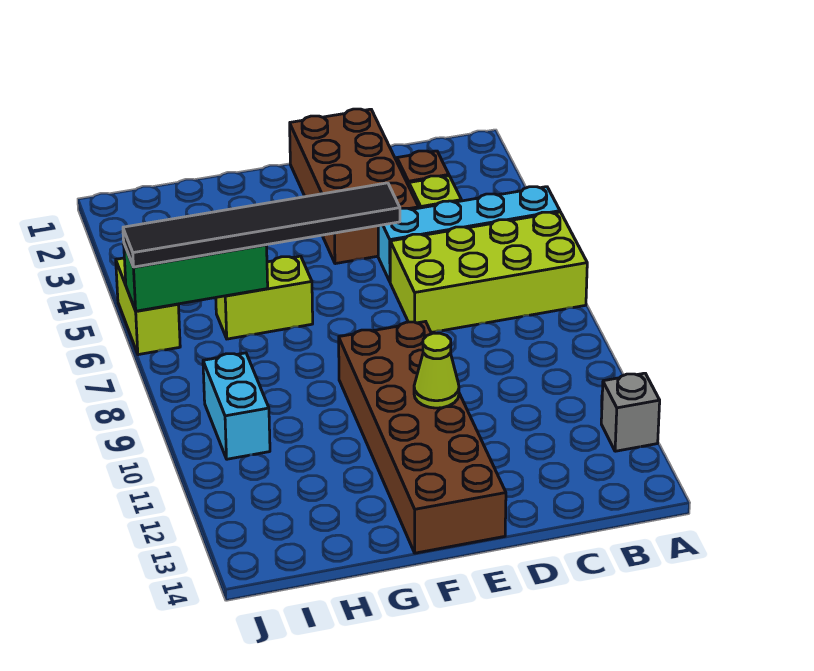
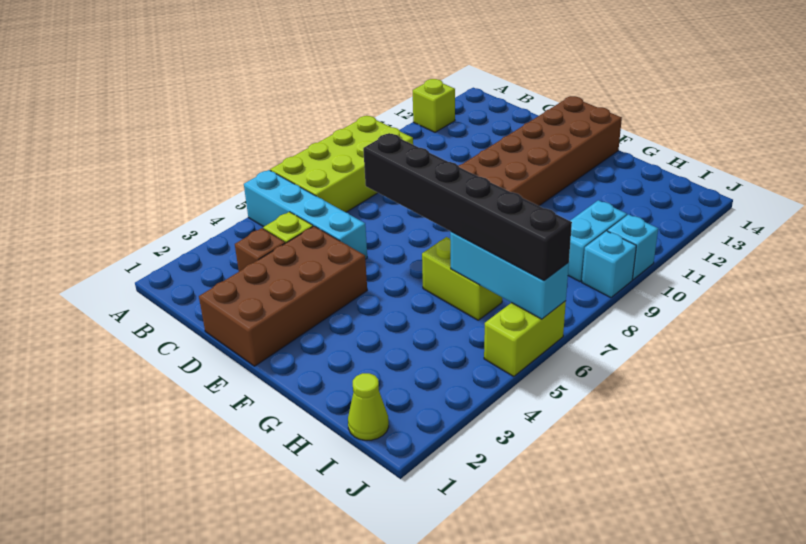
lime brick A6:D7 level 1 -> lime brick A6:B9 level 1
grey brick A12 level 1 -> lime brick A12 level 1
black tile E6:J6 level 3 -> black brick E6:J6 level 3
lime cone E11 level 2 -> lime cone I1 level 1
green brick H6:J6 level 2 -> cyan brick H6:J6 level 2
none -> cyan brick J9 level 1
none -> cyan brick J10 level 1

